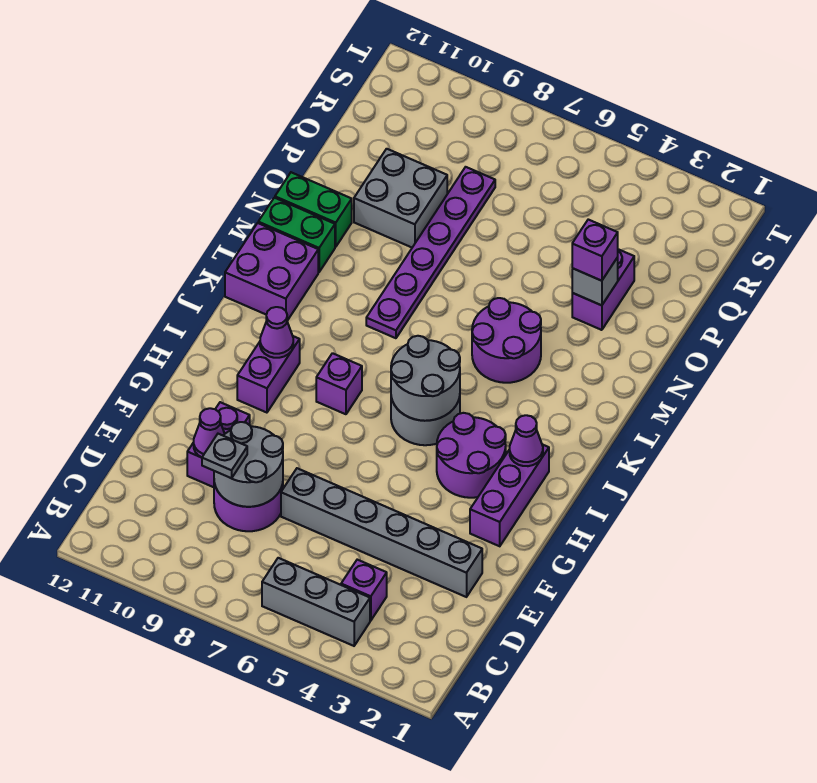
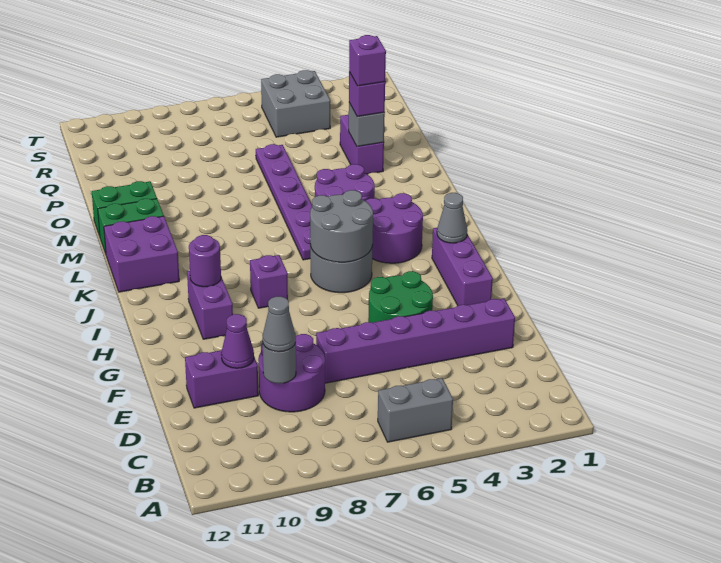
grey brick B4:B6 level 1 -> grey brick B5:B6 level 1
purple brick C4 level 1 -> purple brick O3 level 4
grey round brick D8:E9 level 2 -> grey round brick D9 level 2
grey plate D9 level 3 -> grey cone D9 level 3
grey brick E2:E7 level 1 -> purple brick E2:E7 level 1
purple brick E10:F10 level 1 -> purple brick E10:E11 level 1
none -> green round brick F4:G5 level 1
purple round brick H3:I4 level 1 -> purple round brick J3:K4 level 1
purple cone I2 level 2 -> grey cone I2 level 2
purple cone I10 level 2 -> purple round brick I10 level 2
purple plate L8:Q8 level 1 -> purple plate K6:P6 level 1
grey brick O9:P10 level 1 -> grey brick R4:S5 level 1

